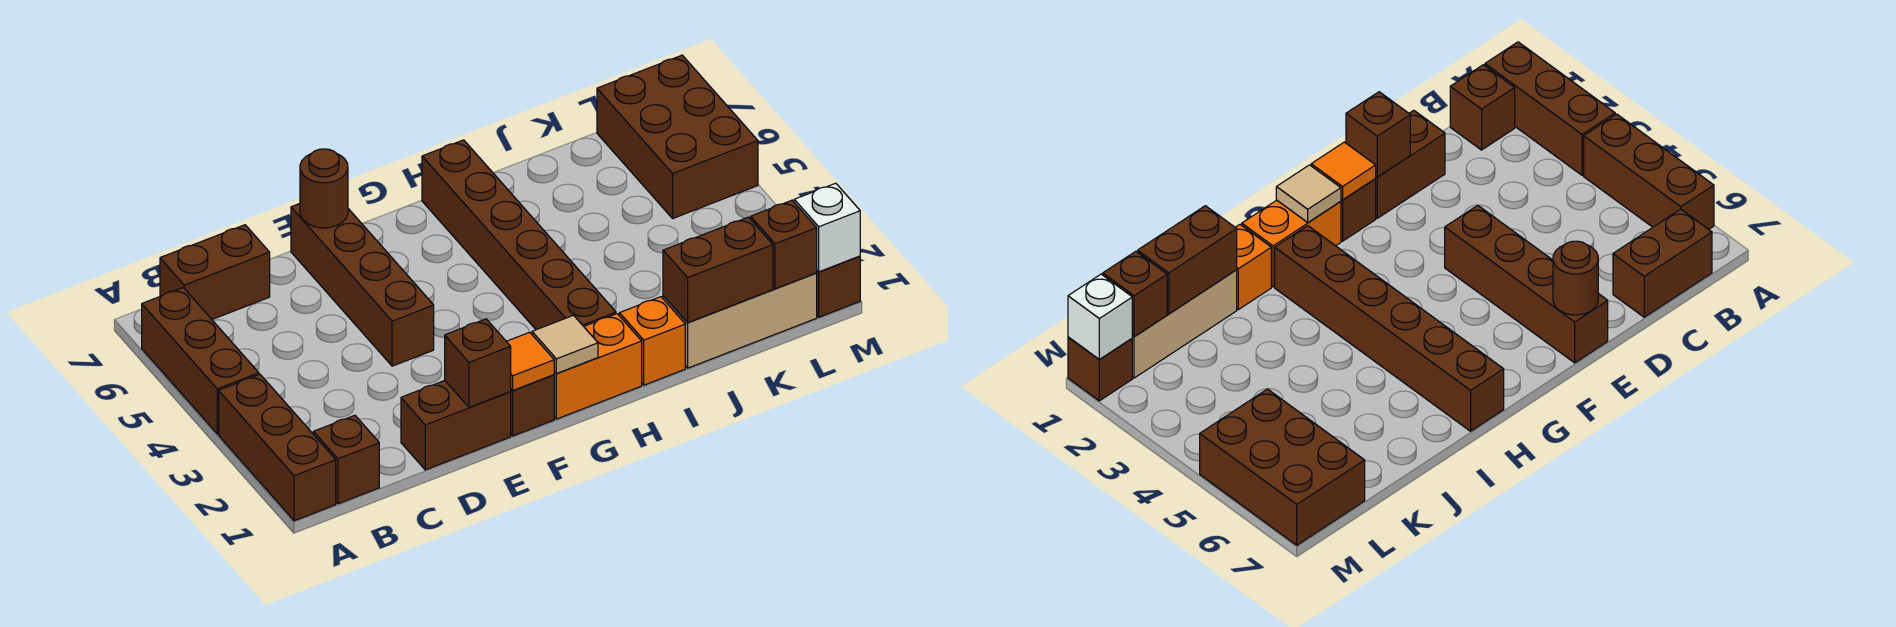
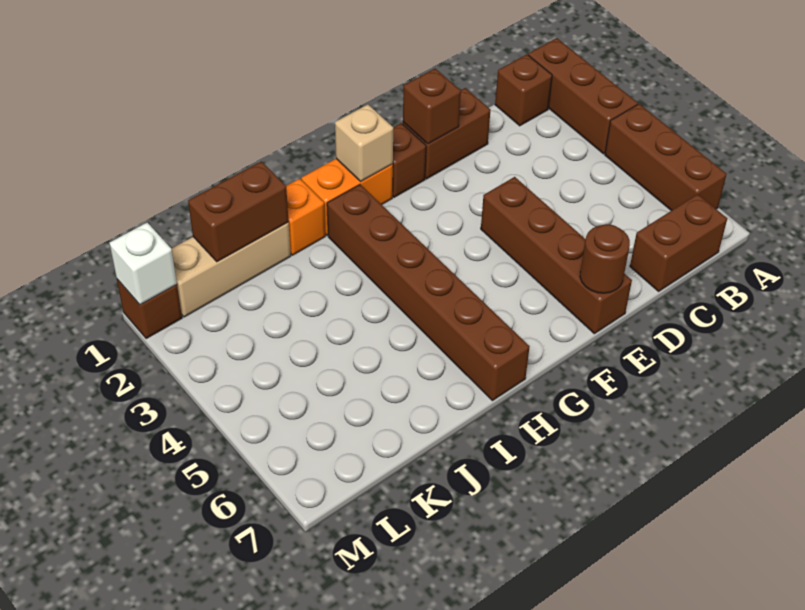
orange tile F1 level 2 -> none
tan tile G1 level 2 -> tan brick G1 level 2
brown brick L1 level 2 -> none
brown brick L5:M7 level 1 -> none

